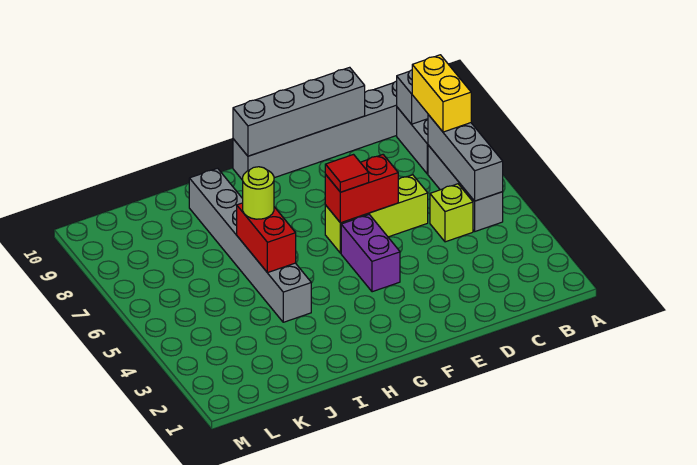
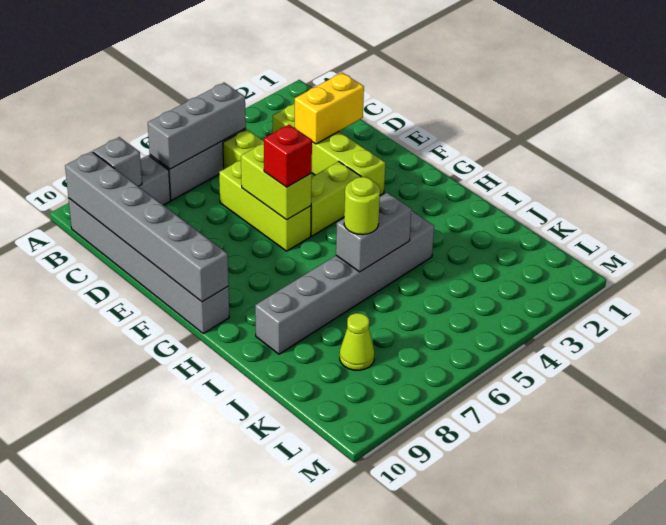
yellow brick B7:B8 level 3 -> yellow brick D2:D3 level 2
none -> lime brick C3:F3 level 1
grey brick D10:G10 level 2 -> grey brick B10:G10 level 2
red brick E6:F6 level 2 -> lime brick E6:F6 level 2
purple brick F4:F5 level 1 -> lime brick F4:F5 level 1
red tile F6 level 3 -> red brick F6 level 3
red brick I5:I6 level 2 -> grey brick I5:I6 level 2
none -> lime cone K8 level 1

